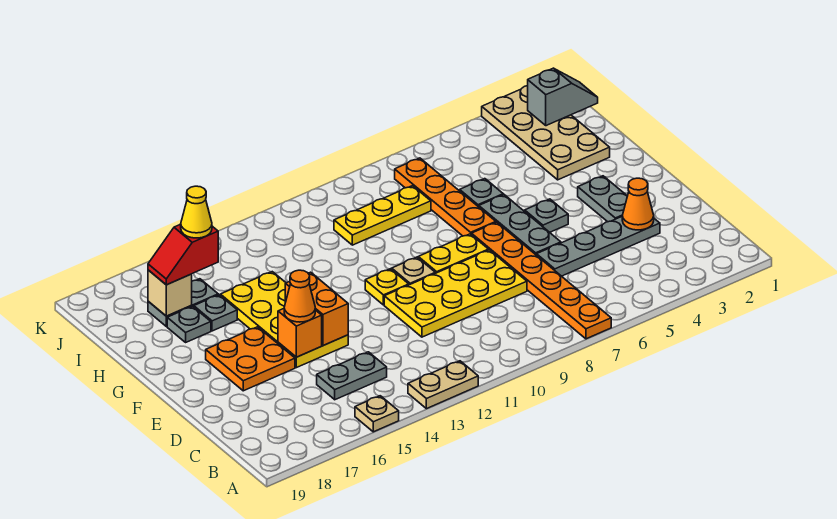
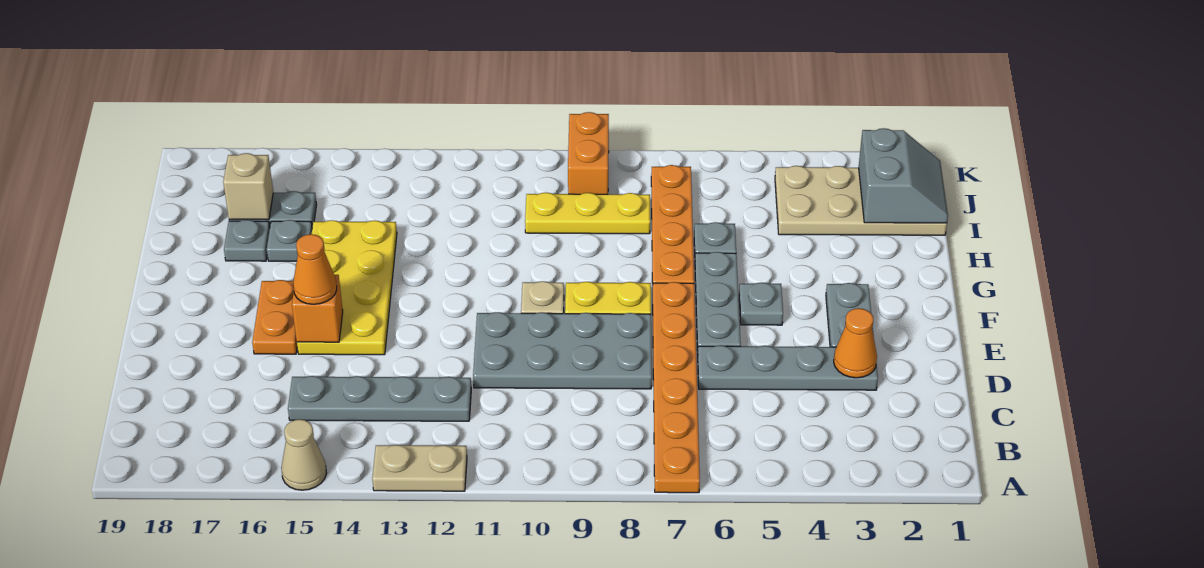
tan plate A15 level 1 -> tan cone A15 level 1
grey plate C14:C15 level 1 -> grey plate C12:C15 level 1
yellow plate D8:E11 level 1 -> grey plate D8:E11 level 1
orange brick E14:F14 level 2 -> orange brick J9:K9 level 1
orange plate E16:F17 level 1 -> orange plate E16:F16 level 1
yellow plate F11 level 1 -> none
tan plate H2:K3 level 1 -> tan plate I1:J4 level 1
red slope I16:I17 level 3 top 16 -> none
yellow cone I16 level 4 -> none
grey slope J1:J2 level 2 top 2 -> grey slope I1:J2 level 2 top 2

